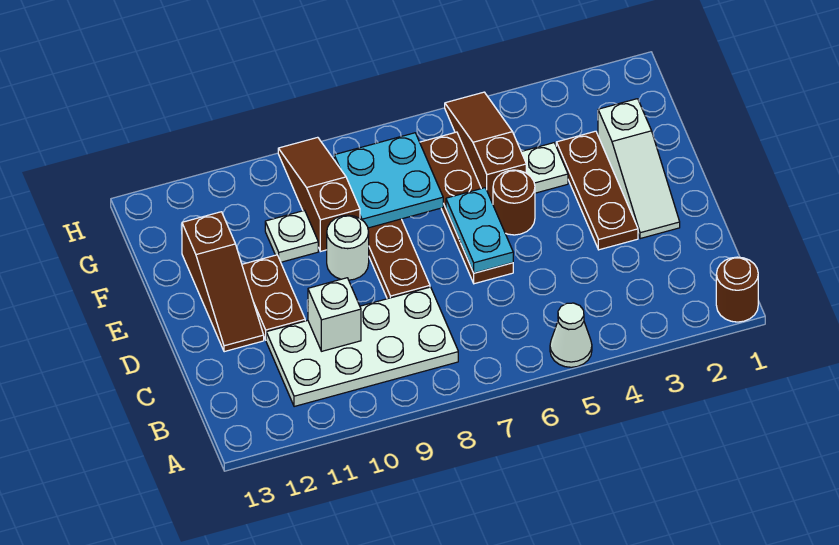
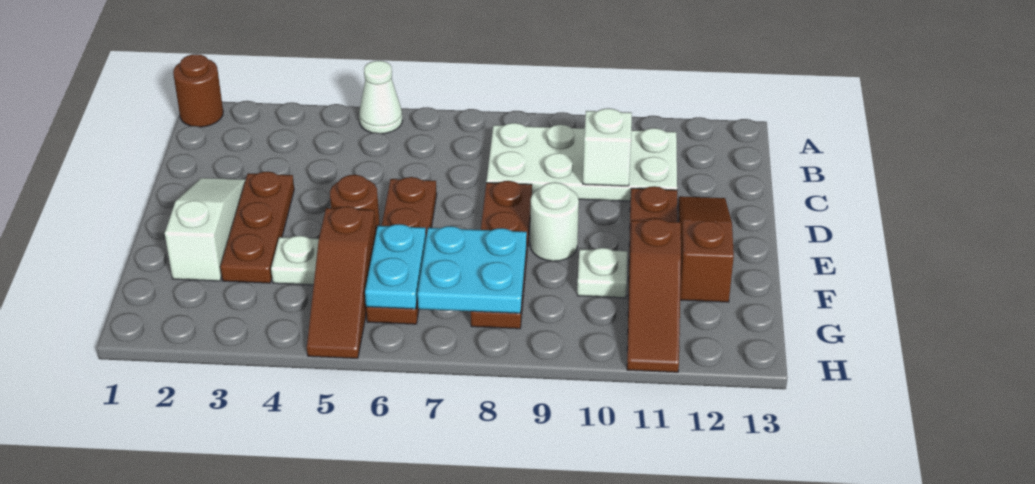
cyan plate D6:E6 level 2 -> cyan plate F6:G6 level 2
brown slope F9:H9 level 1 top F -> brown slope F11:H11 level 1 top F

